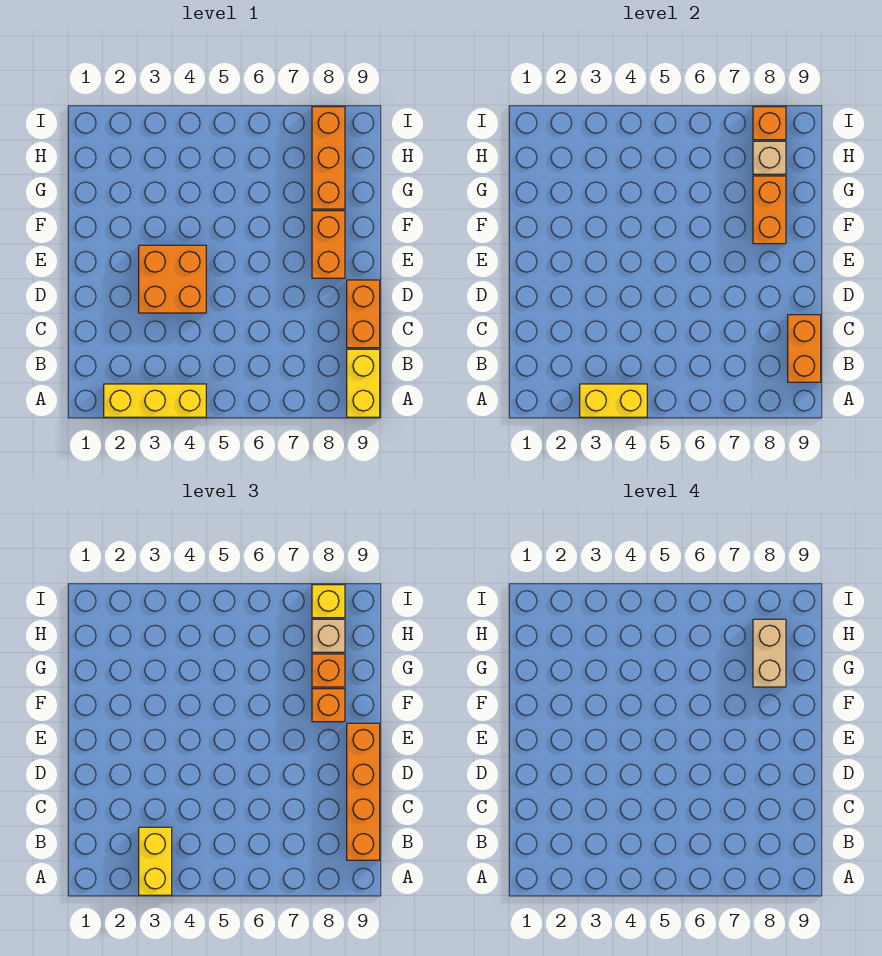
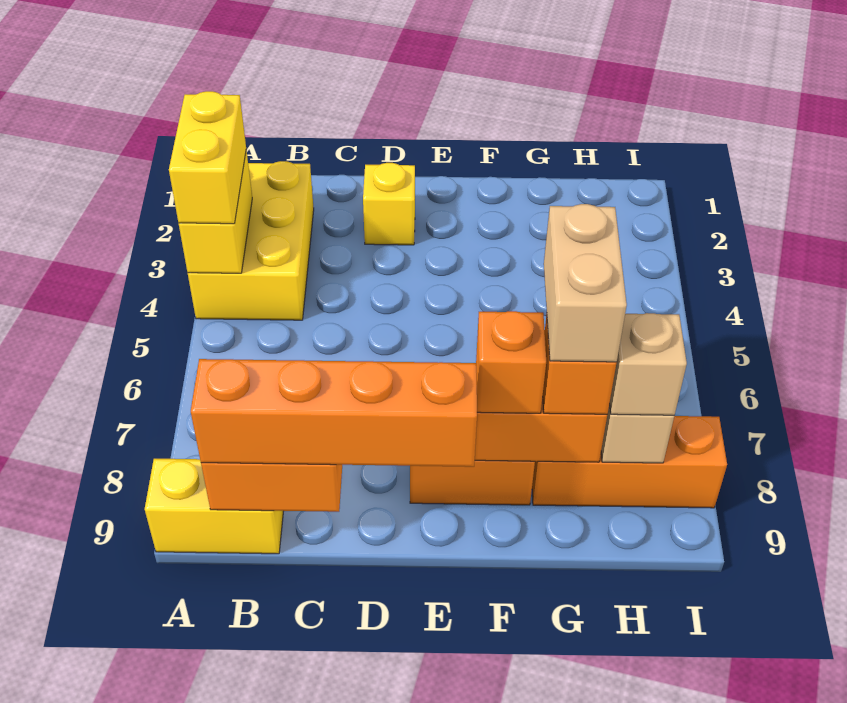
yellow brick A2:A4 level 1 -> yellow brick A2:B4 level 1
yellow brick A3:B3 level 3 -> yellow brick A3:A4 level 3
orange brick C9:D9 level 1 -> none
orange brick D3:E4 level 1 -> none
tan brick G8:H8 level 4 -> tan brick G7:G8 level 4
orange brick I8 level 2 -> none
yellow brick I8 level 3 -> yellow brick D2 level 1

